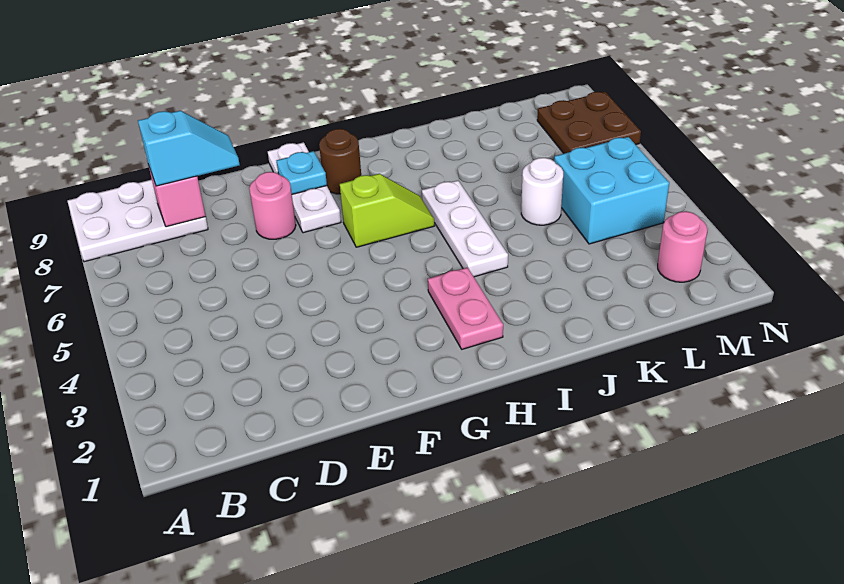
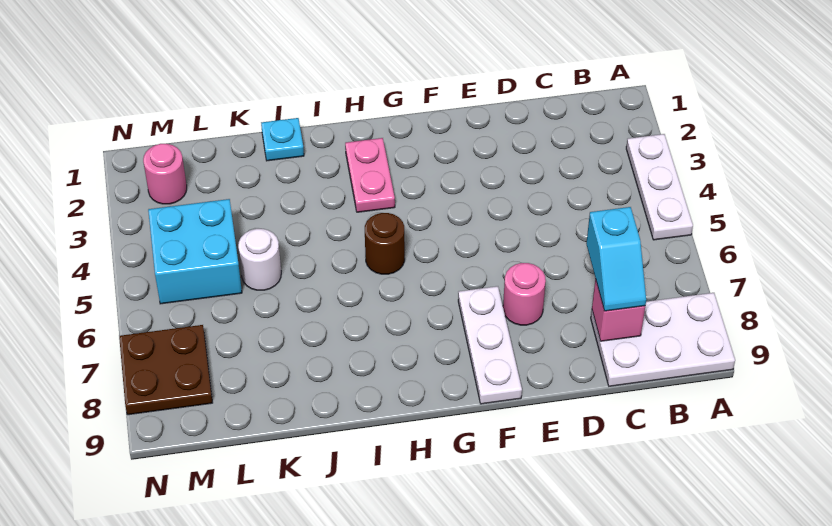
cyan slope C8:D8 level 3 top C -> cyan slope C7:C8 level 3 top 7
cyan plate F8 level 2 -> cyan plate J1 level 1
lime slope G6:H6 level 1 top G -> none
brown round brick G8 level 1 -> brown round brick H5 level 1
white plate I4:I6 level 1 -> white plate A3:A5 level 1

